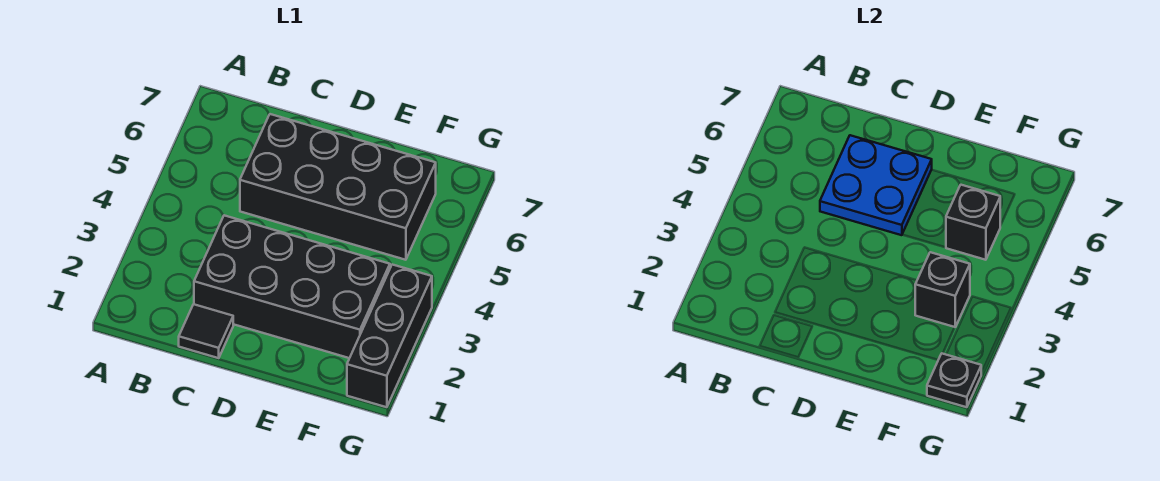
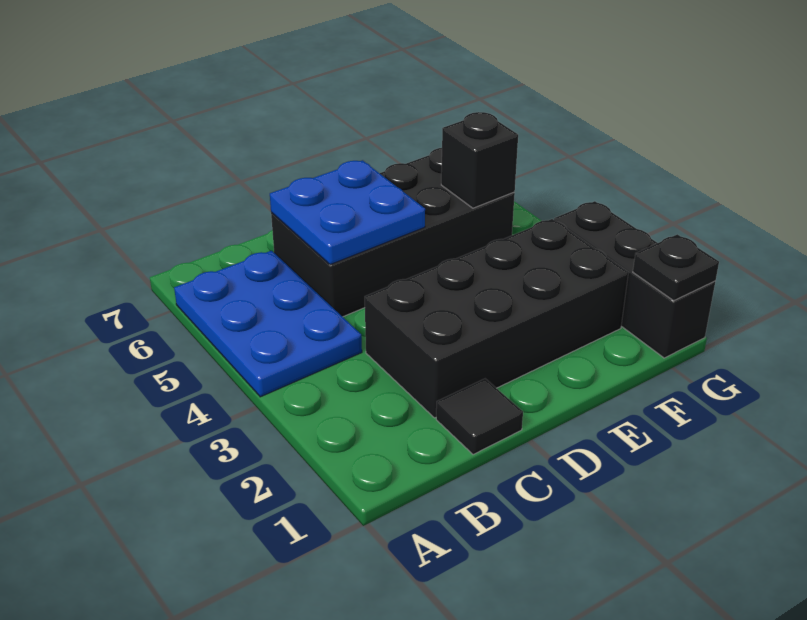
none -> blue plate A4:B6 level 1
black brick F3 level 2 -> none

